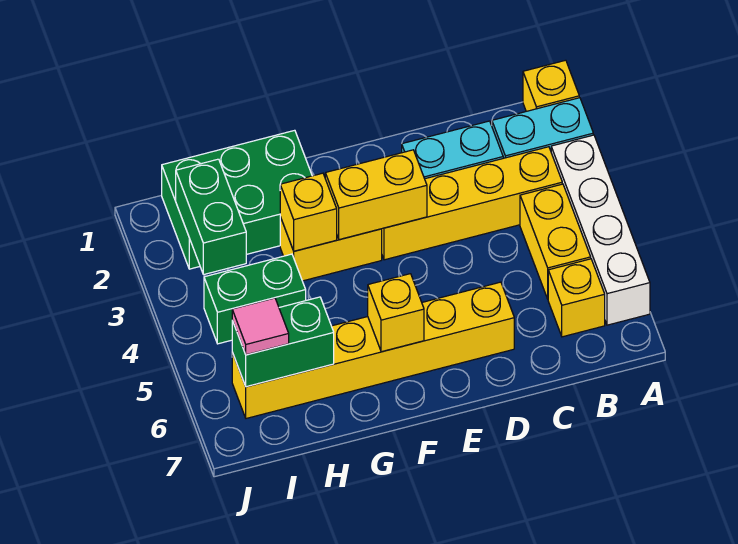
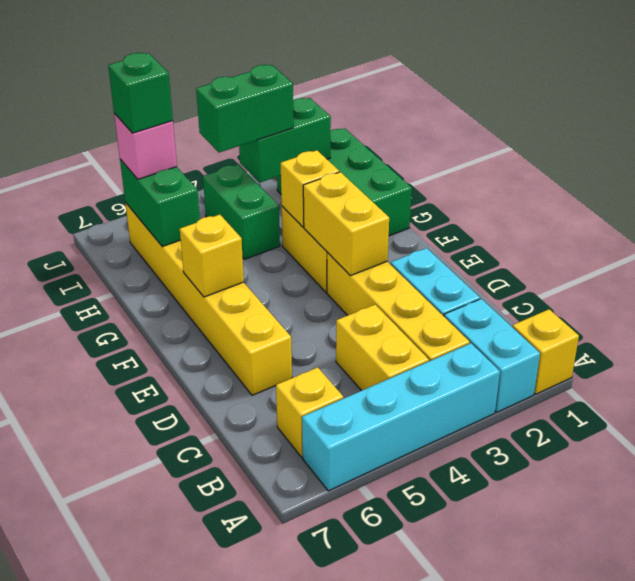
white brick A3:A6 level 1 -> cyan brick A3:A6 level 1
yellow brick B4:B5 level 1 -> yellow brick B4:C4 level 1
none -> green brick I3:I4 level 3
pink tile I6 level 3 -> pink brick I6 level 3
none -> green brick I6 level 4

